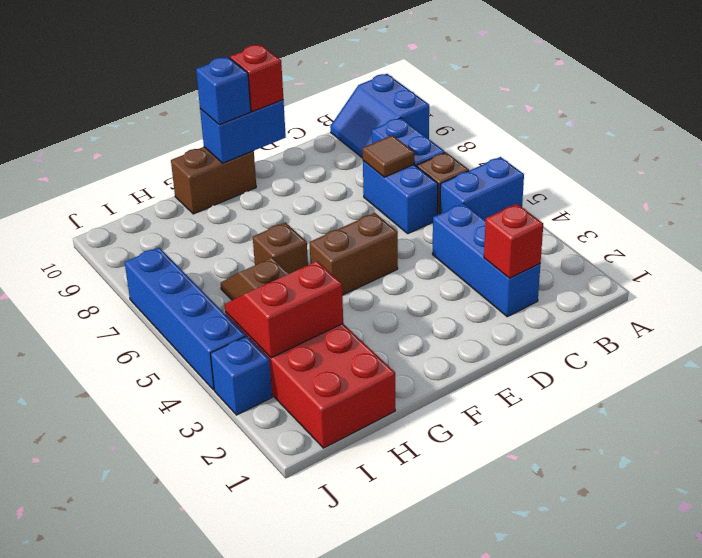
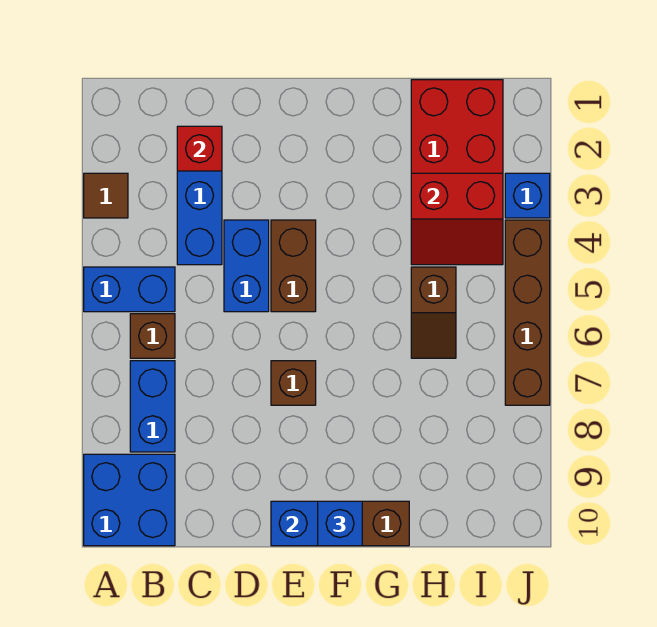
blue slope A9:B10 level 1 top A -> blue brick A9:B10 level 1
blue brick C6:C7 level 1 -> blue brick D4:D5 level 1
brown tile C7 level 2 -> brown tile A3 level 1
brown brick E5:F5 level 1 -> brown brick E4:E5 level 1
red brick E10 level 3 -> none
brown brick G6 level 1 -> brown brick E7 level 1
blue brick J4:J7 level 1 -> brown brick J4:J7 level 1

